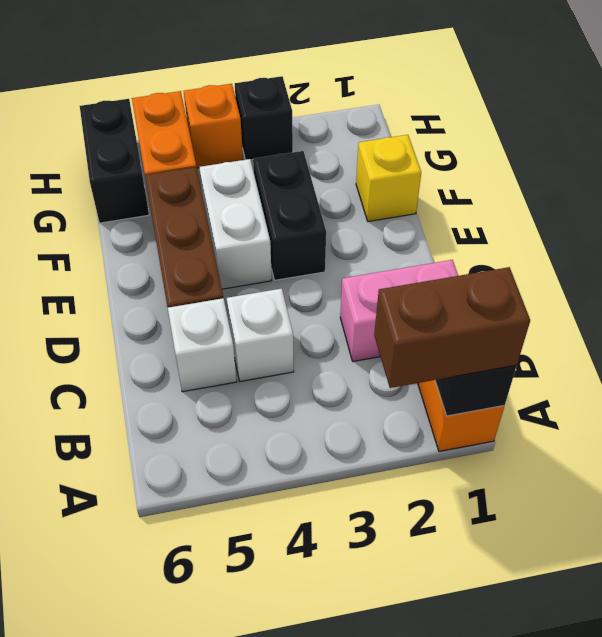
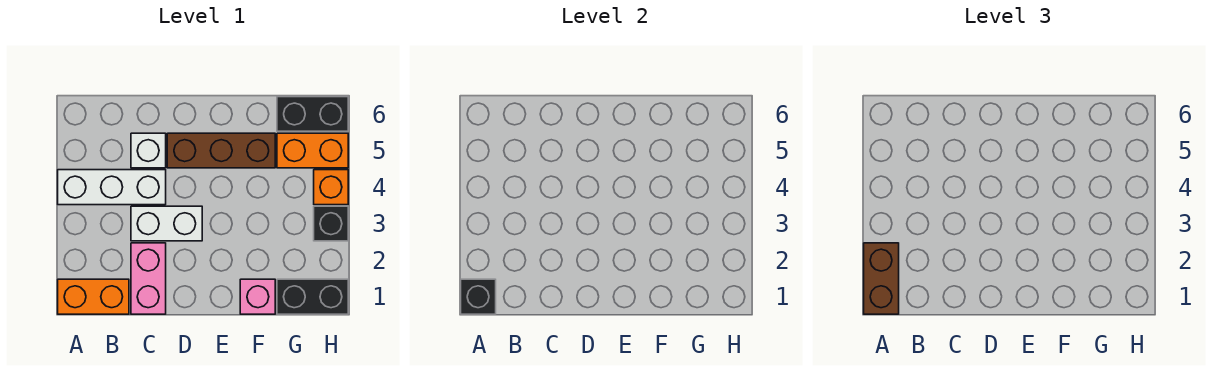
white brick C4 level 1 -> white brick A4:C4 level 1
black brick E3:F3 level 1 -> black brick G1:H1 level 1
white brick E4:F4 level 1 -> white brick C3:D3 level 1
yellow brick F1 level 1 -> pink brick F1 level 1

